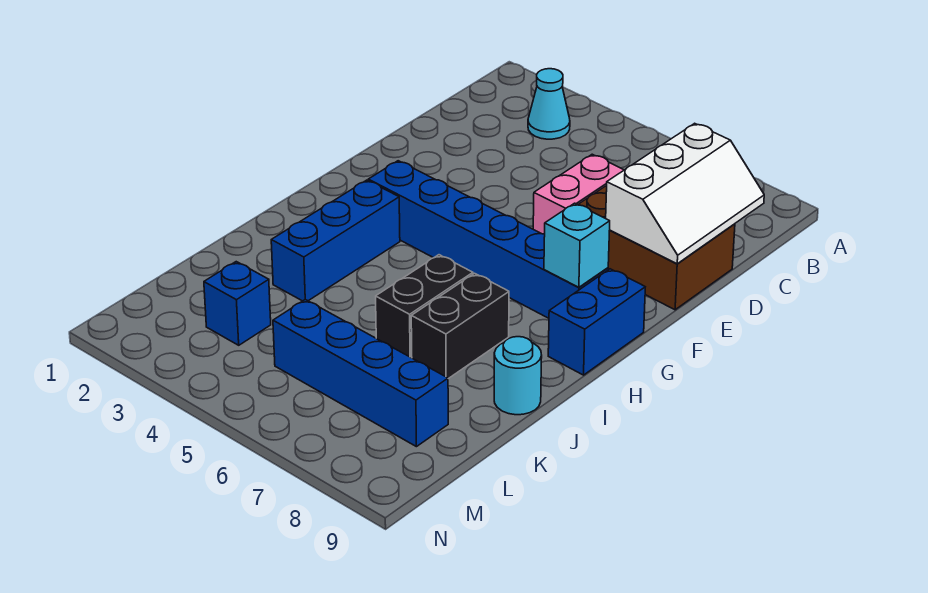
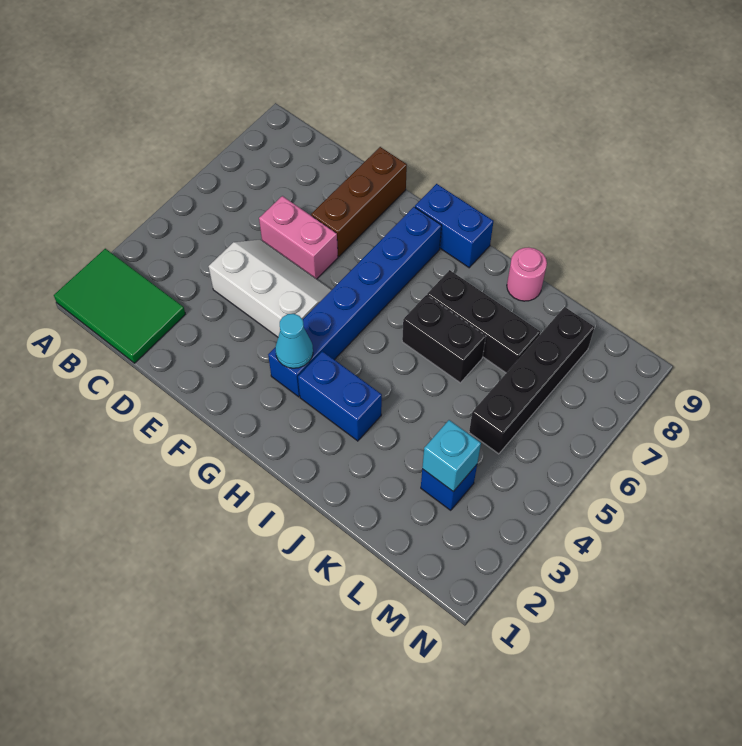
none -> green tile A1:C2 level 1
cyan cone B3 level 1 -> cyan cone G3 level 2
white slope C8:E9 level 2 top 8 -> white slope D4:F5 level 1 top 4
brown brick D7:E9 level 1 -> brown brick E7:E9 level 1
cyan brick G8 level 2 -> cyan brick L3 level 2
blue brick H3:J3 level 1 -> blue brick H3:I3 level 1
black brick I7:J7 level 1 -> black brick I7:K7 level 1
cyan round brick J9 level 1 -> pink round brick J9 level 1
blue brick L5:L8 level 1 -> black brick L5:L8 level 1

